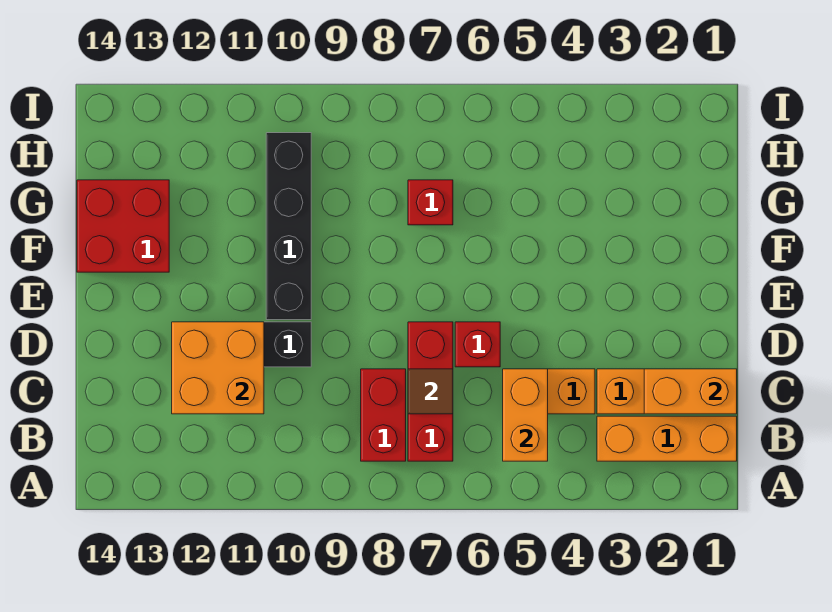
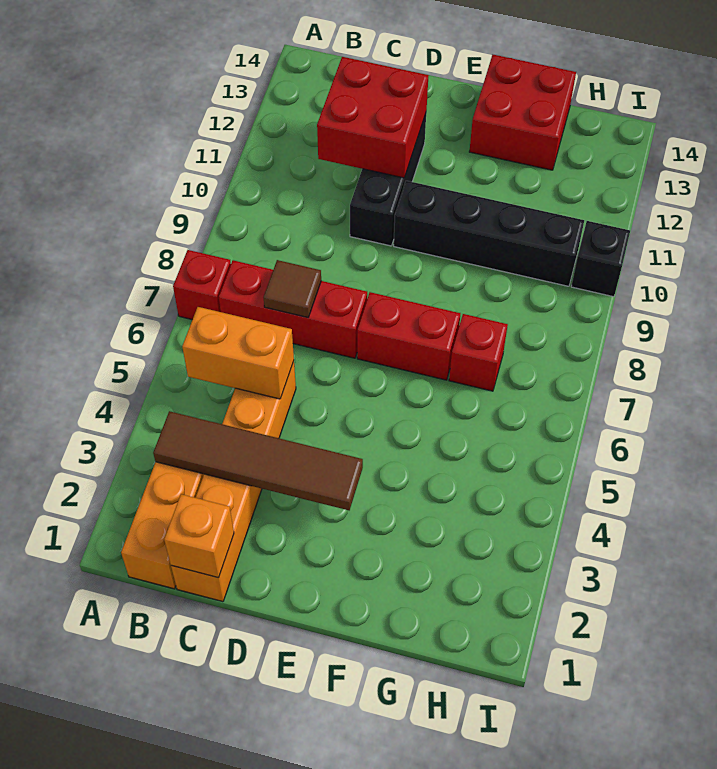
none -> brown tile B3:E3 level 2
red brick B8:C8 level 1 -> red brick E7:F7 level 1
orange brick C1:C2 level 2 -> orange brick C1 level 2
orange brick C11:D12 level 2 -> red brick C11:D12 level 2
red brick D6 level 1 -> red brick A7 level 1
none -> black brick I10 level 1

